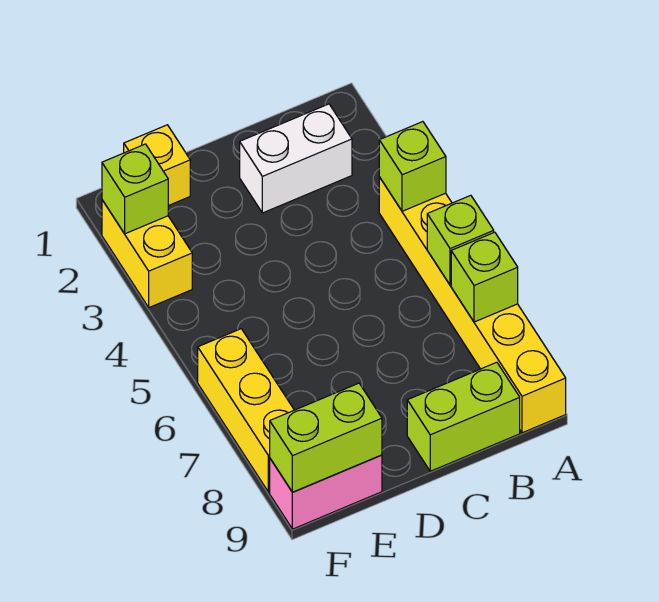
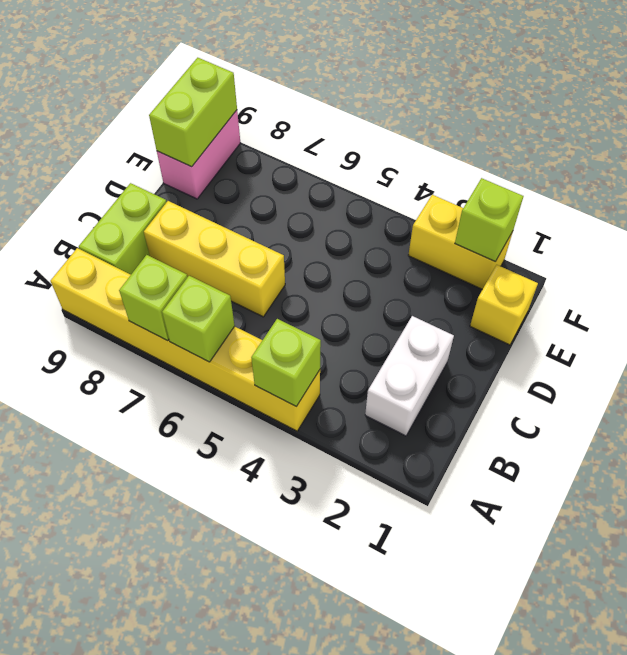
yellow brick F6:F8 level 1 -> yellow brick C6:C8 level 1

